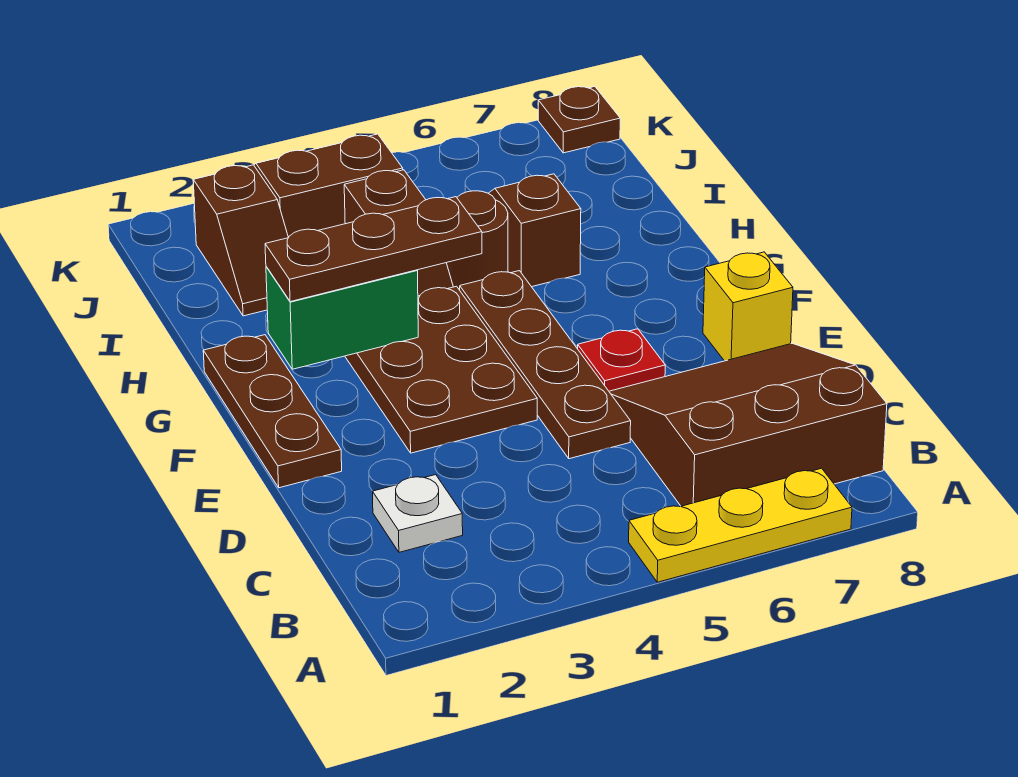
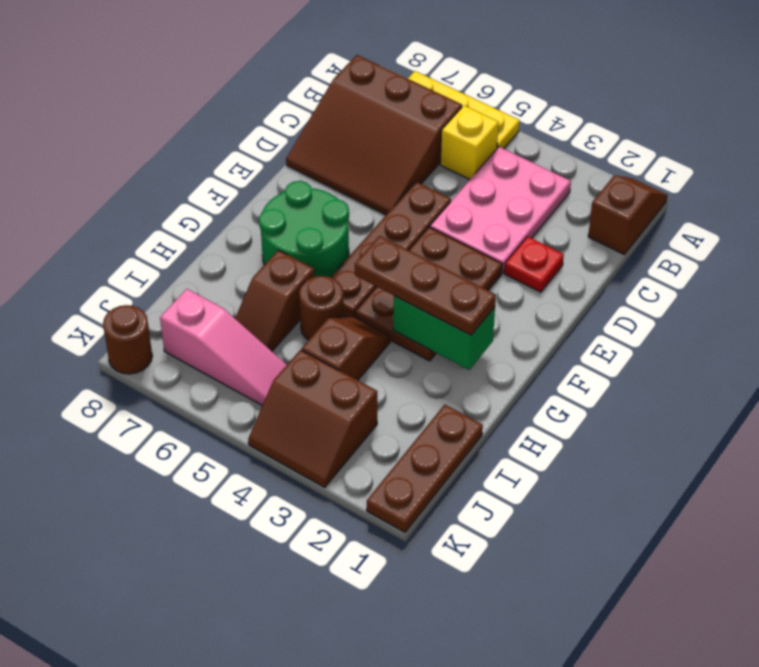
none -> pink plate B3:D4 level 1
white plate C2 level 1 -> none
brown plate E1:G1 level 1 -> brown plate I1:K1 level 1
red plate E6 level 1 -> red plate D2 level 1
yellow brick E8 level 1 -> yellow brick B5 level 1
none -> green round brick F6:G7 level 1
brown slope I2:J2 level 1 top J -> brown slope A1:B1 level 1 top B
none -> pink slope J5:J7 level 1 top 7
brown plate K8 level 1 -> brown round brick K8 level 1

